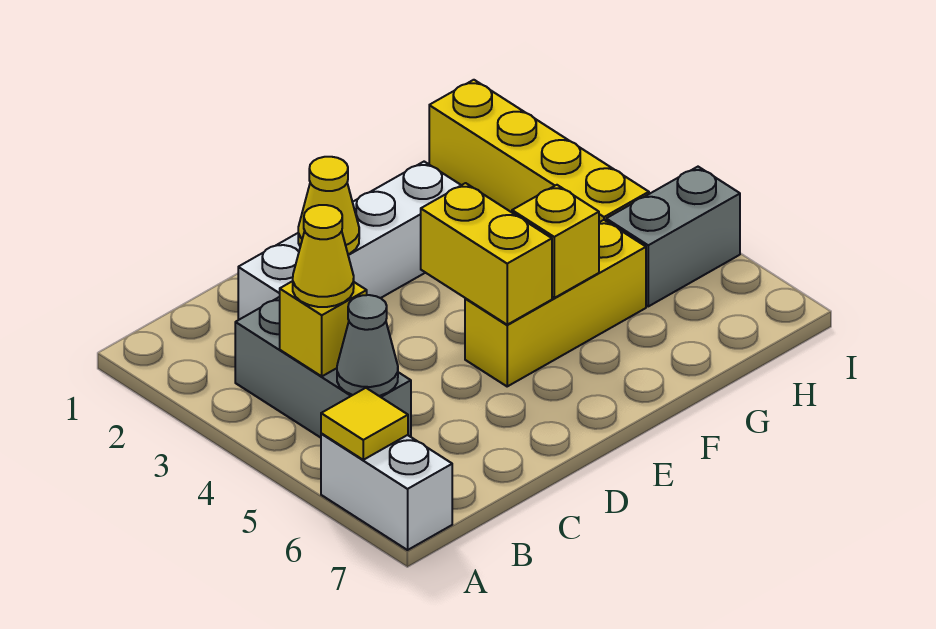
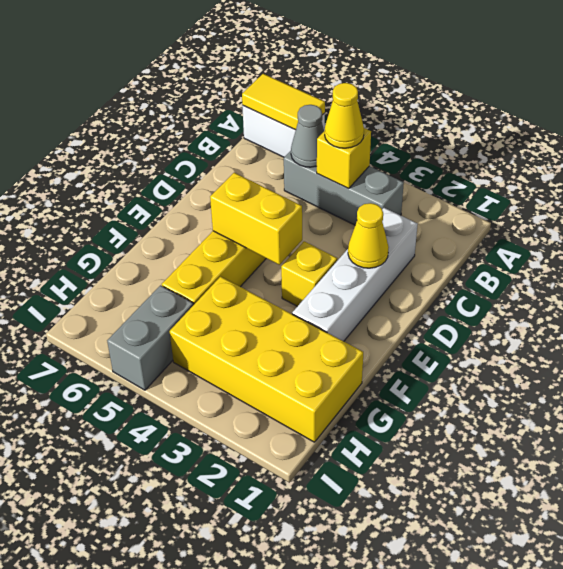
yellow tile A6 level 2 -> yellow tile A6:A7 level 2
yellow brick F5 level 2 -> yellow brick E3 level 1
yellow brick H1:H4 level 1 -> yellow brick G1:H4 level 1

